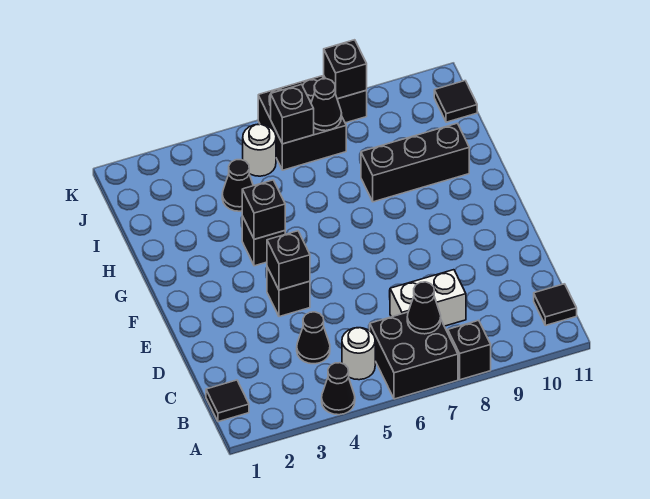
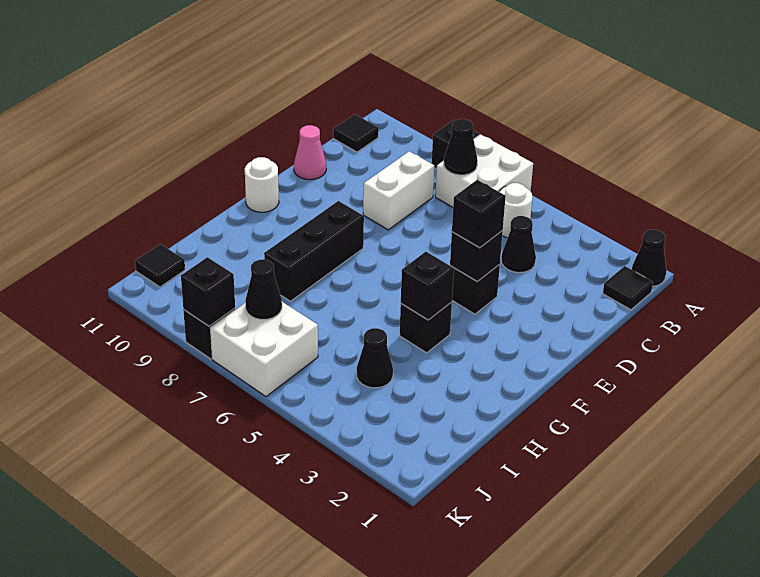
black cone A4 level 1 -> black cone A1 level 1
black brick A6:B7 level 1 -> white brick A6:B7 level 1
white brick C7:C8 level 1 -> white brick C8:D8 level 1
none -> pink cone D11 level 1
black brick H8:H10 level 1 -> black brick F8:H8 level 1
white round brick J5 level 1 -> white round brick F11 level 1
black brick J6:K7 level 1 -> white brick J6:K7 level 1
black brick J6 level 2 -> black brick E4 level 3

